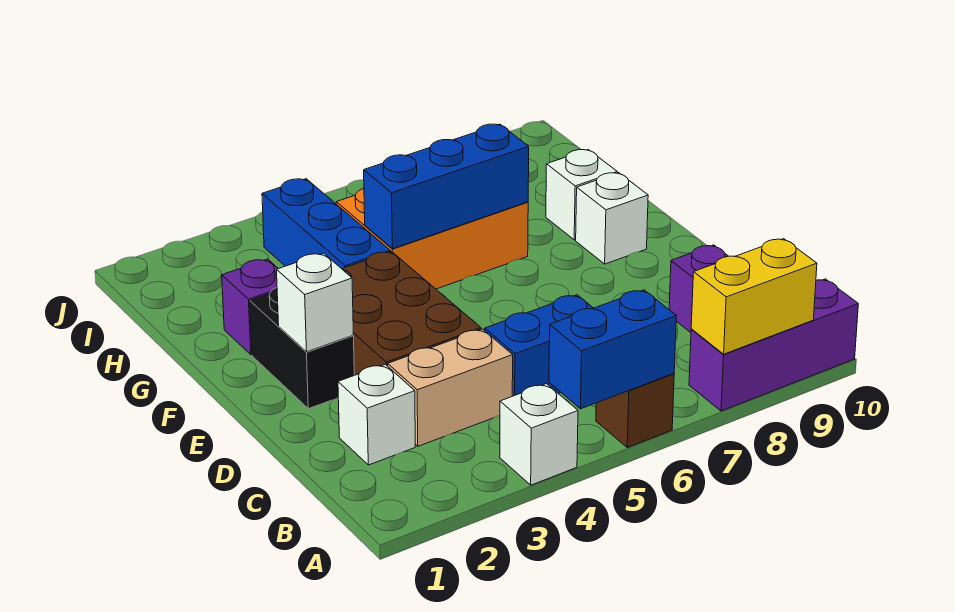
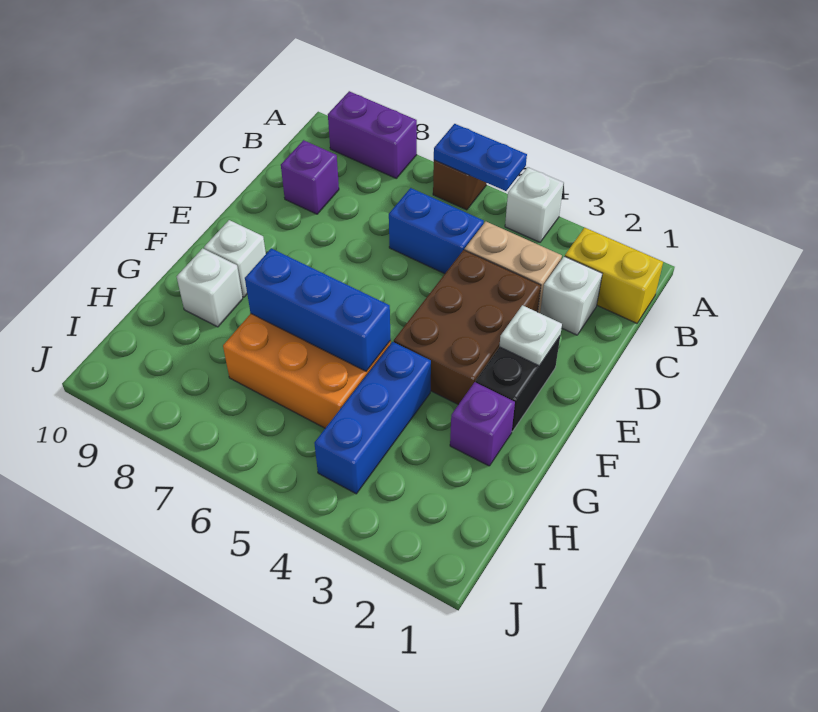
blue brick A5:A6 level 2 -> blue plate A5:A6 level 2
purple brick A8:A10 level 1 -> purple brick A8:A9 level 1
yellow brick A8:A9 level 2 -> yellow brick B1:B2 level 1
white brick E2 level 2 -> white plate E2 level 2

